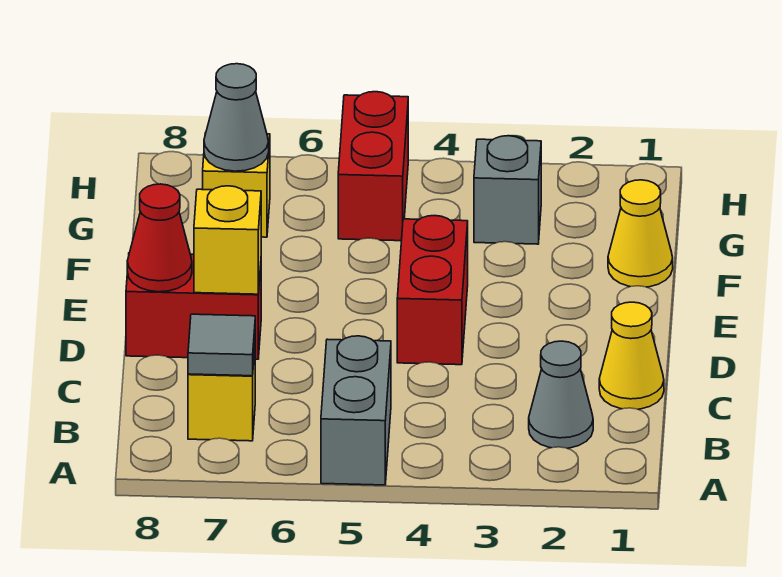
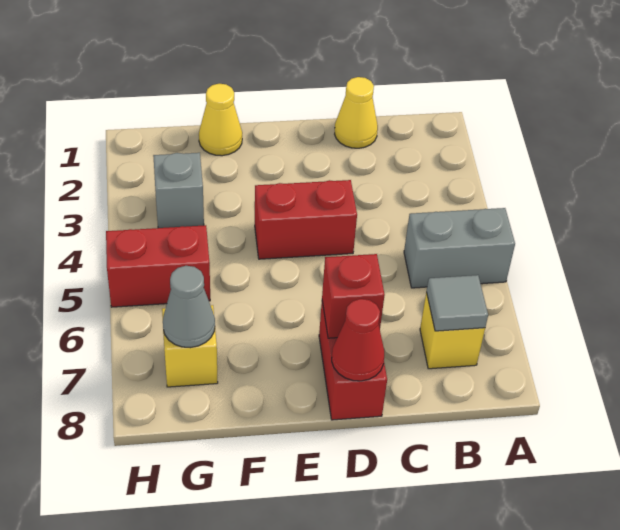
grey cone B2 level 1 -> none
yellow brick D7 level 2 -> red brick D7 level 2

